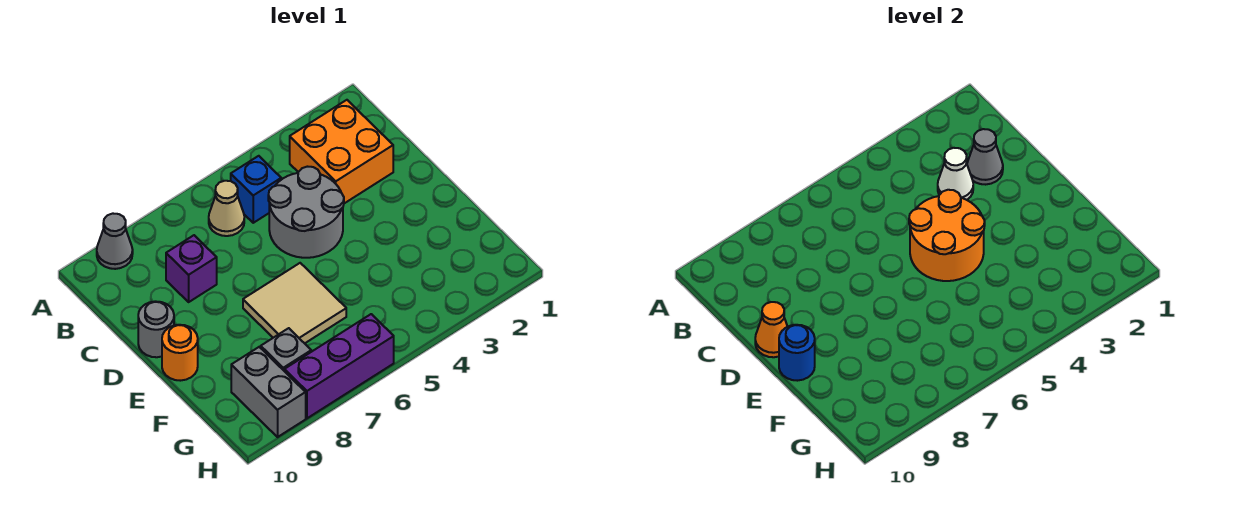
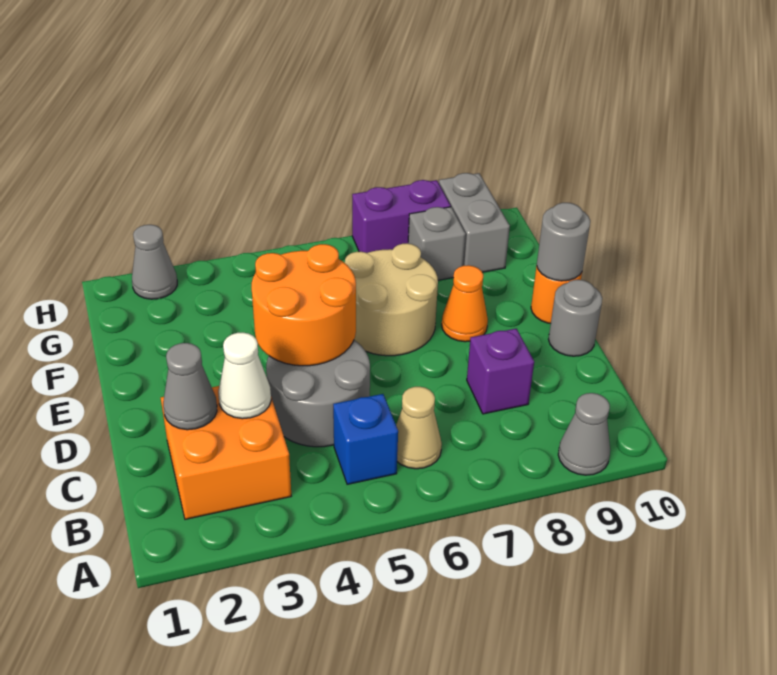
orange cone D10 level 2 -> orange cone E8 level 1
tan tile E6:F7 level 1 -> tan round brick E6:F7 level 1
blue round brick E10 level 2 -> grey round brick E10 level 2
none -> grey cone H2 level 1
purple brick H6:H8 level 1 -> purple brick H7:H8 level 1

